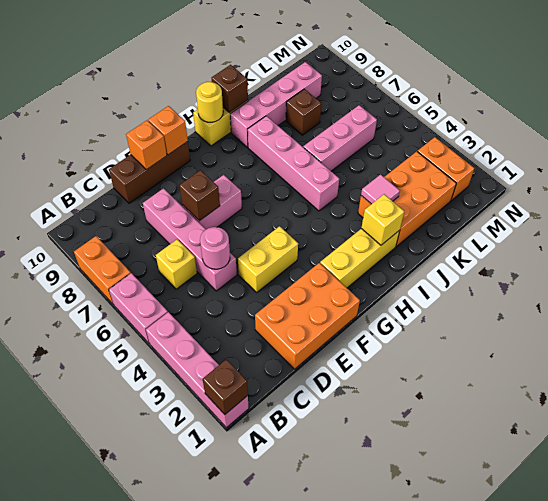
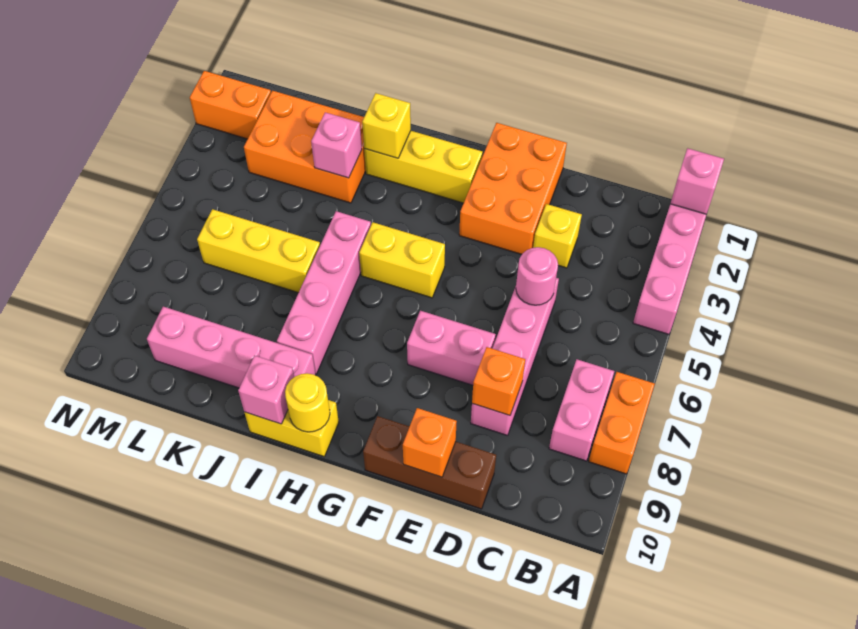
brown brick A1 level 2 -> pink brick A1 level 2
pink brick A5:A6 level 1 -> pink brick B7:B8 level 1
yellow brick C6 level 1 -> yellow brick D3 level 1
orange brick D1:F2 level 1 -> orange brick E1:F3 level 1
yellow brick E4:F4 level 1 -> yellow brick G5:H5 level 1
brown brick E7 level 2 -> none
orange brick F10 level 2 -> orange brick D8 level 2
brown brick I10 level 2 -> pink brick I10 level 2
pink tile J3 level 2 -> pink brick J3 level 2
pink brick J6:L6 level 1 -> yellow brick J6:L6 level 1
brown brick K8 level 1 -> none
orange brick M2:M3 level 1 -> orange brick M2:N2 level 1

